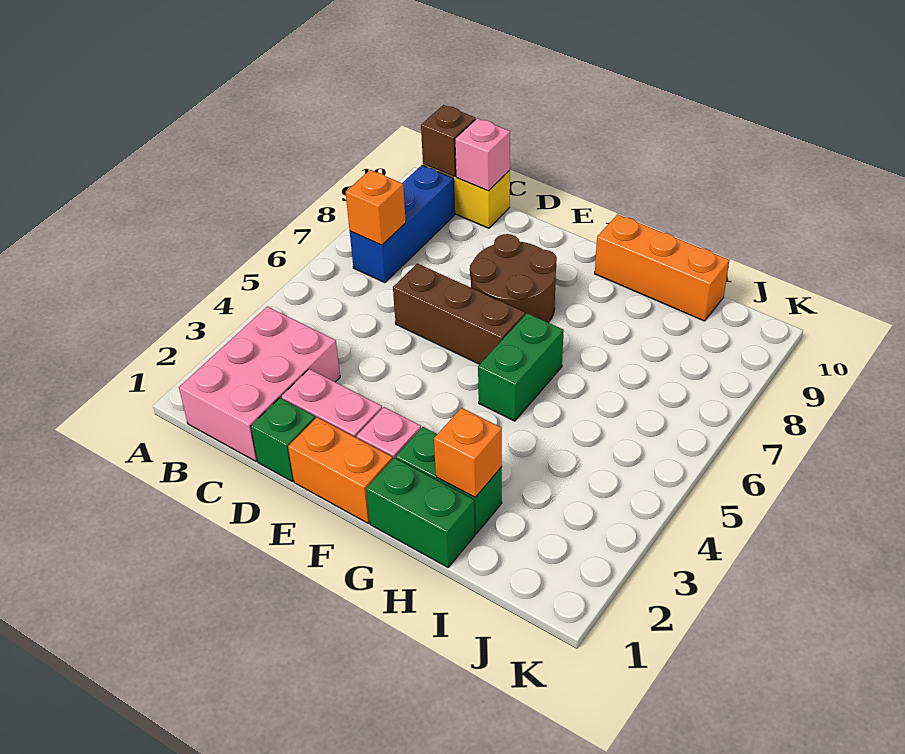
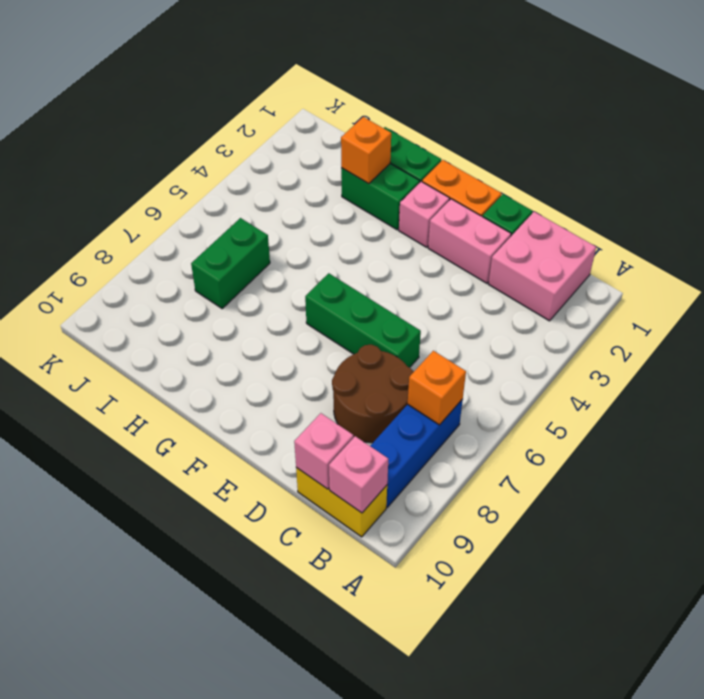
pink brick B1:C3 level 1 -> pink brick B1:C2 level 1
brown brick B10 level 2 -> pink brick B10 level 2
brown brick D6:F6 level 1 -> green brick D6:F6 level 1
brown round brick E7:F8 level 1 -> brown round brick C7:D8 level 1
green brick G5:G6 level 1 -> green brick I6:I7 level 1
orange brick G10:I10 level 1 -> none

